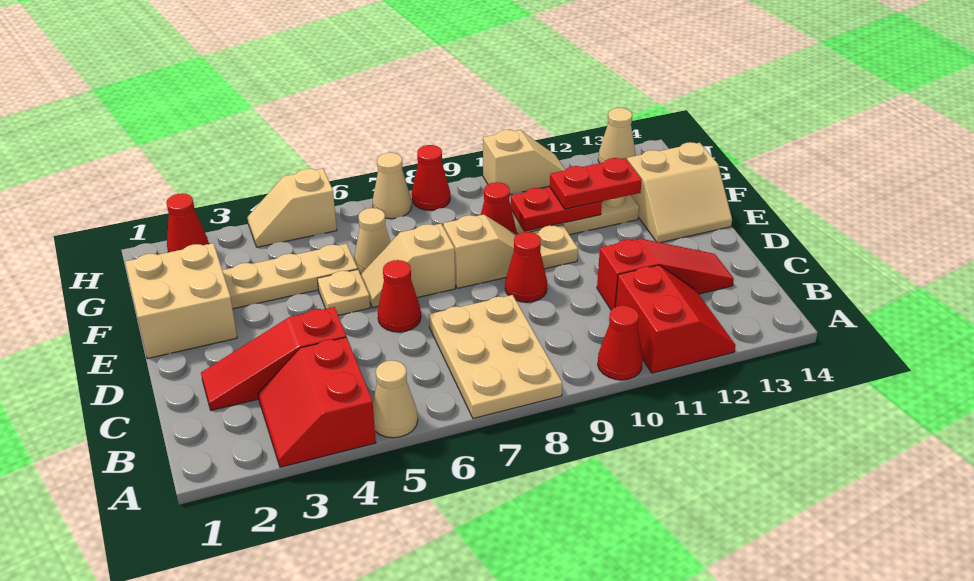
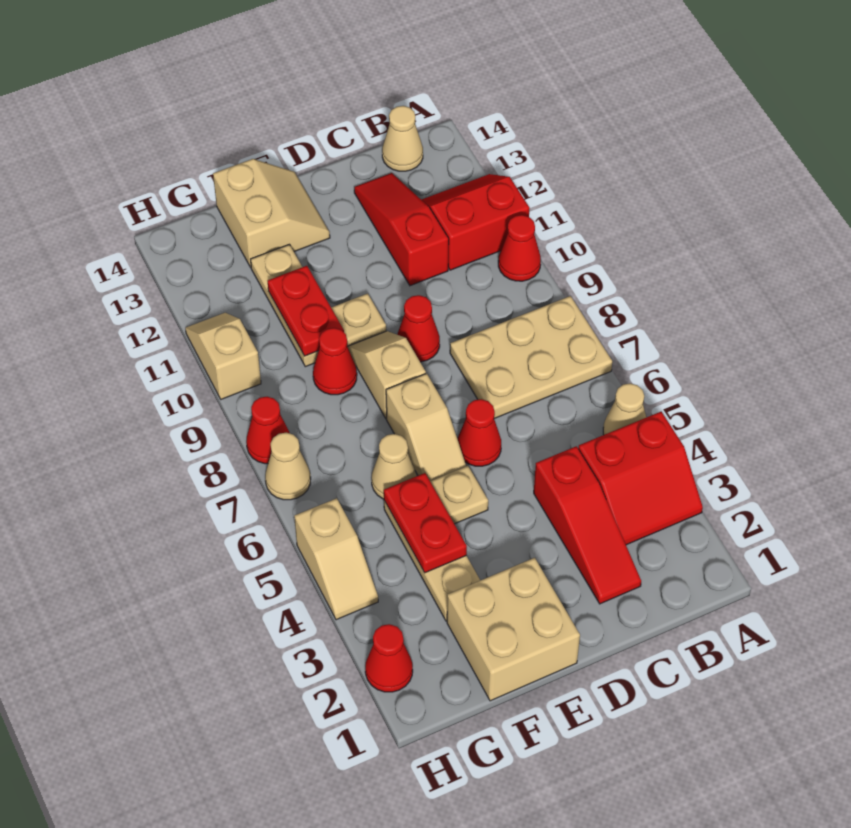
red plate F11:F12 level 3 -> red plate F4:F5 level 2
tan cone H13 level 1 -> tan cone B14 level 1

